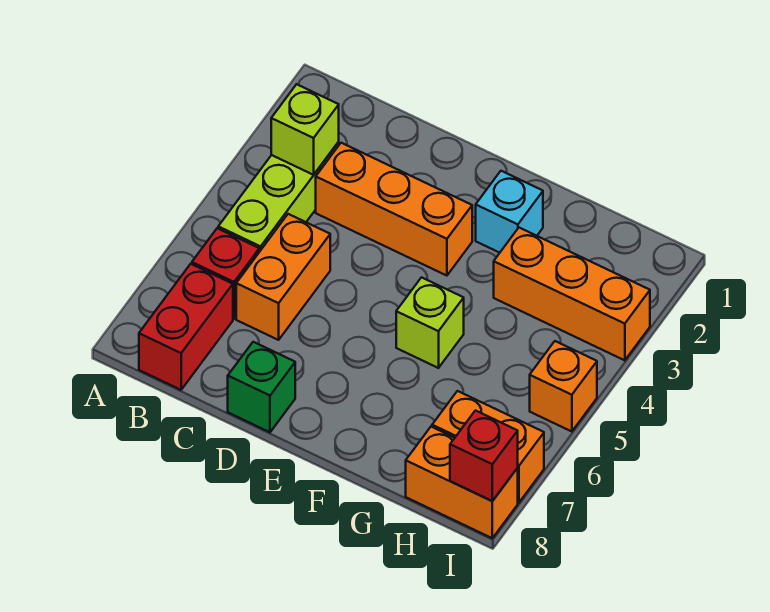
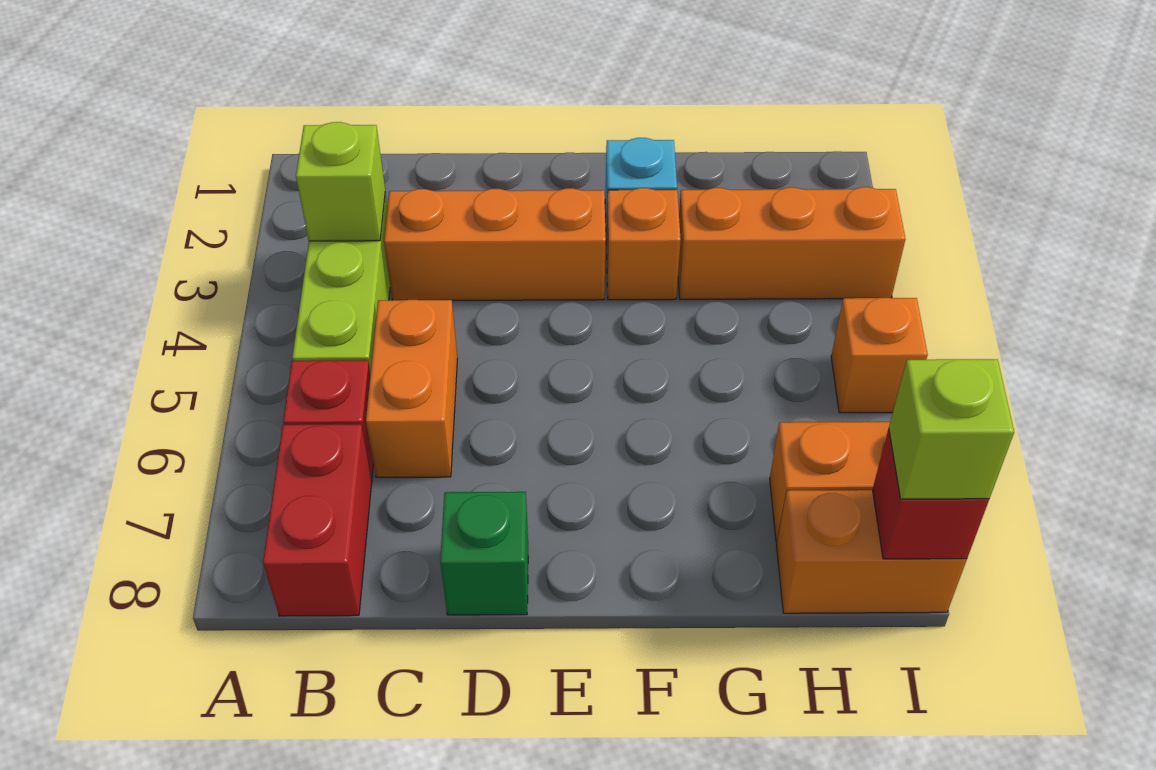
none -> orange brick F3 level 1
lime brick F5 level 1 -> lime brick I8 level 3

